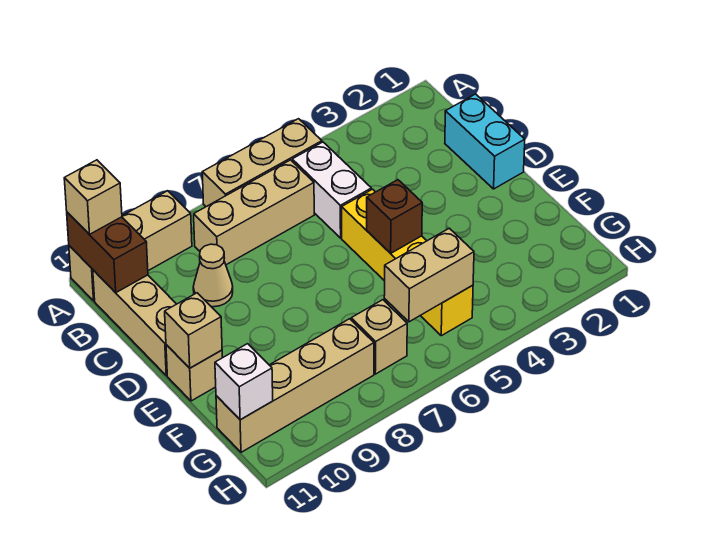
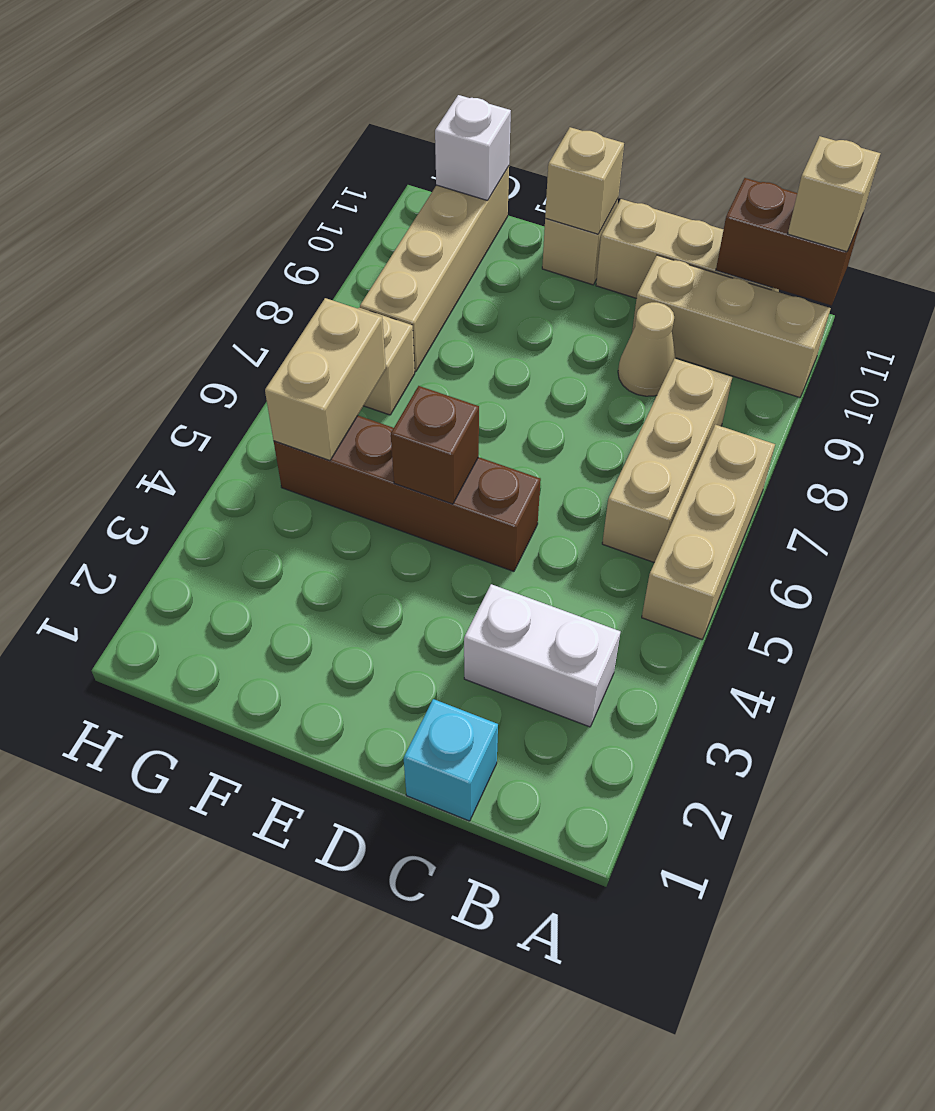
tan brick A9:A11 level 1 -> tan brick A10:C10 level 1
white brick B5:C5 level 1 -> white brick B3:C3 level 1
cyan brick C1:D1 level 1 -> cyan brick C1 level 1
yellow brick D5:G5 level 1 -> brown brick D5:G5 level 1

